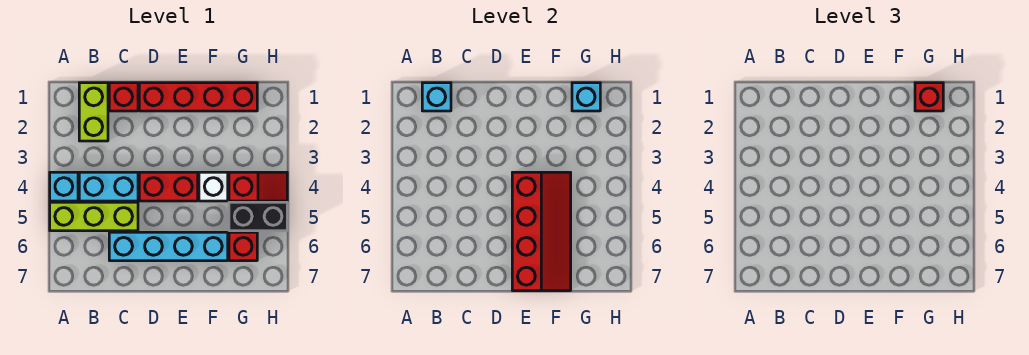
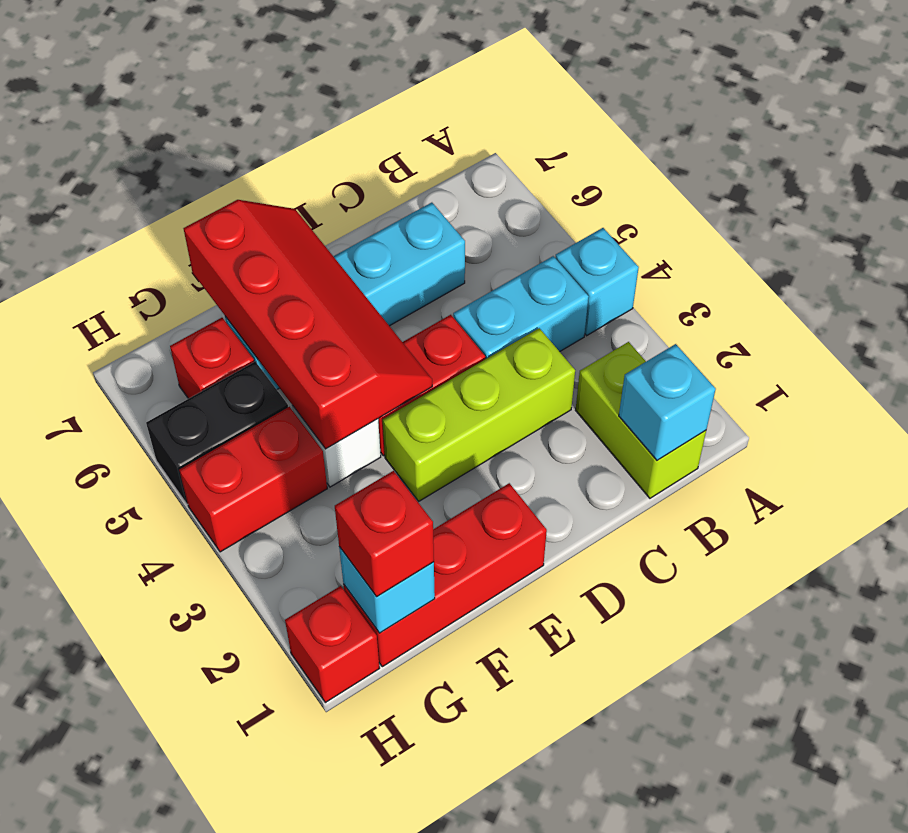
lime brick A5:C5 level 1 -> lime brick C3:E3 level 1
red brick C1 level 1 -> red brick H1 level 1
red brick D1:G1 level 1 -> red brick E1:G1 level 1
red slope E4:F7 level 2 top E -> red slope E4:F7 level 2 top F
red slope G4:H4 level 1 top G -> red brick G4:H4 level 1

